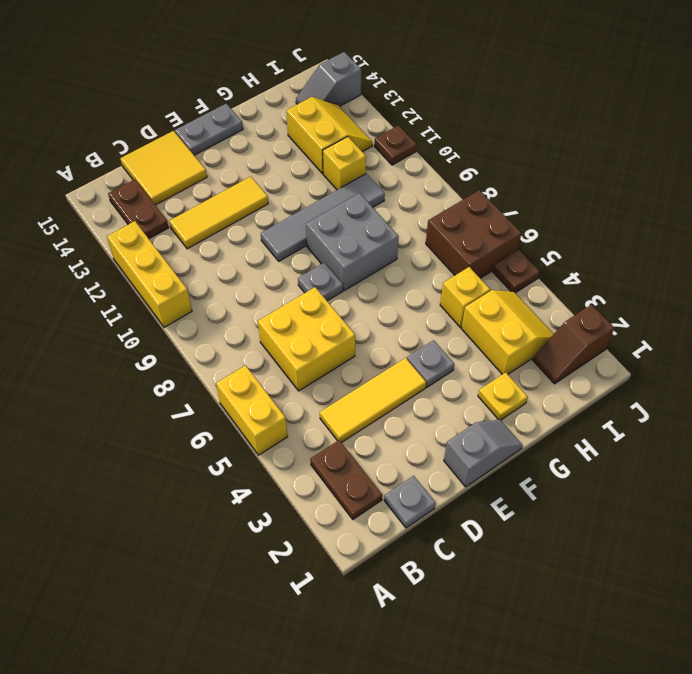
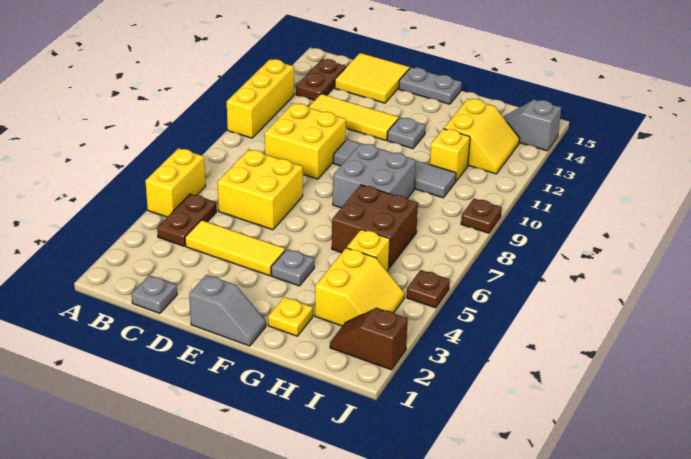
brown plate B2:B3 level 1 -> brown plate B4:B5 level 1
none -> yellow brick C9:D10 level 1
grey plate E8 level 1 -> grey plate F12 level 1
brown brick I6:J7 level 1 -> brown brick G6:H7 level 1
brown plate J11 level 1 -> brown plate J9 level 1

